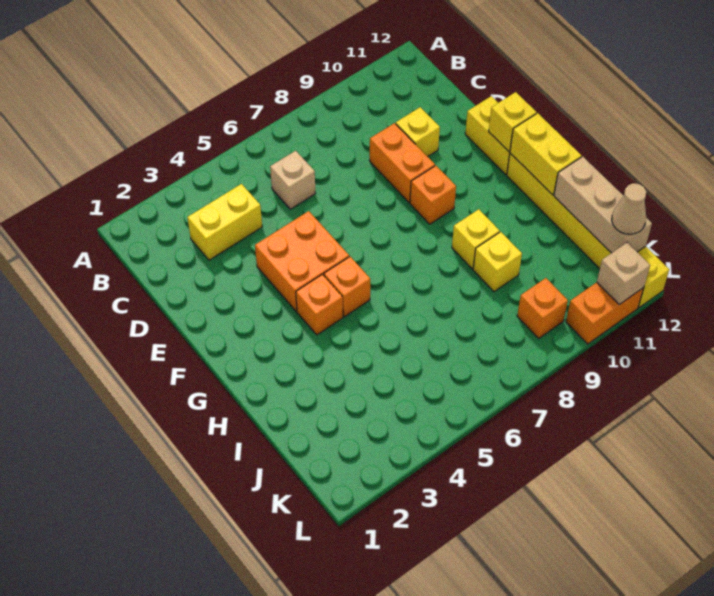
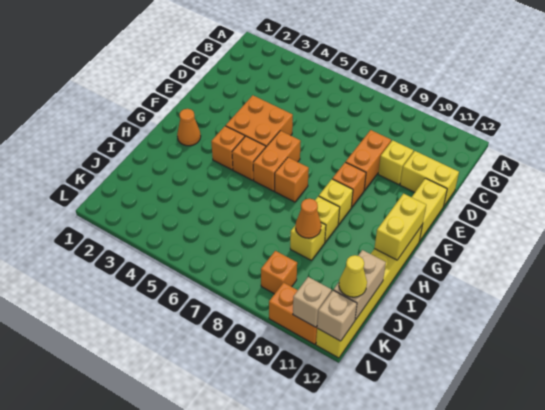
yellow brick C3:C4 level 1 -> yellow brick D11:D12 level 1
tan brick C6 level 1 -> tan brick L12 level 2
none -> orange brick F6:G6 level 1
yellow brick F12 level 2 -> yellow brick G9 level 1
none -> orange cone G2 level 1
none -> orange brick G7 level 1
none -> orange cone I9 level 2
tan brick I12:K12 level 2 -> tan brick J12:K12 level 2
tan cone K12 level 3 -> yellow cone K12 level 3

